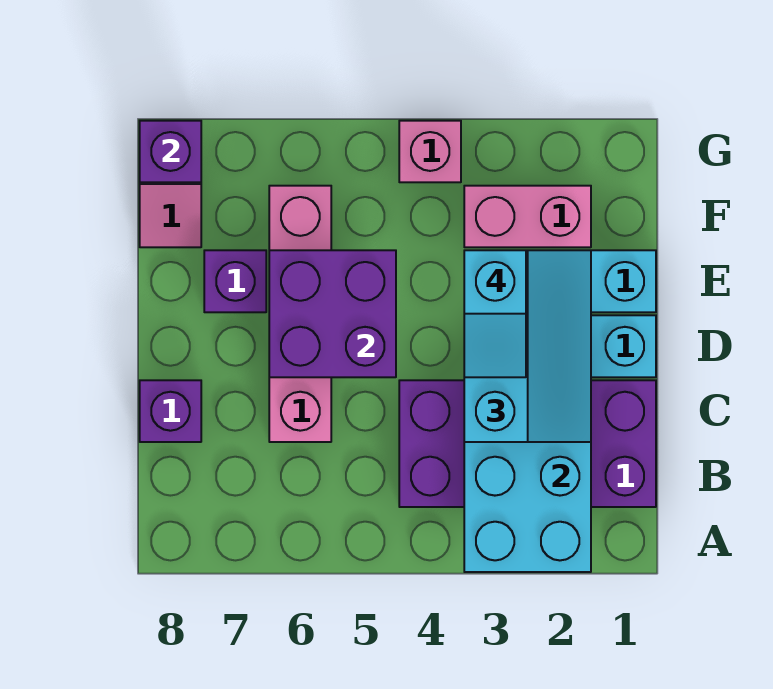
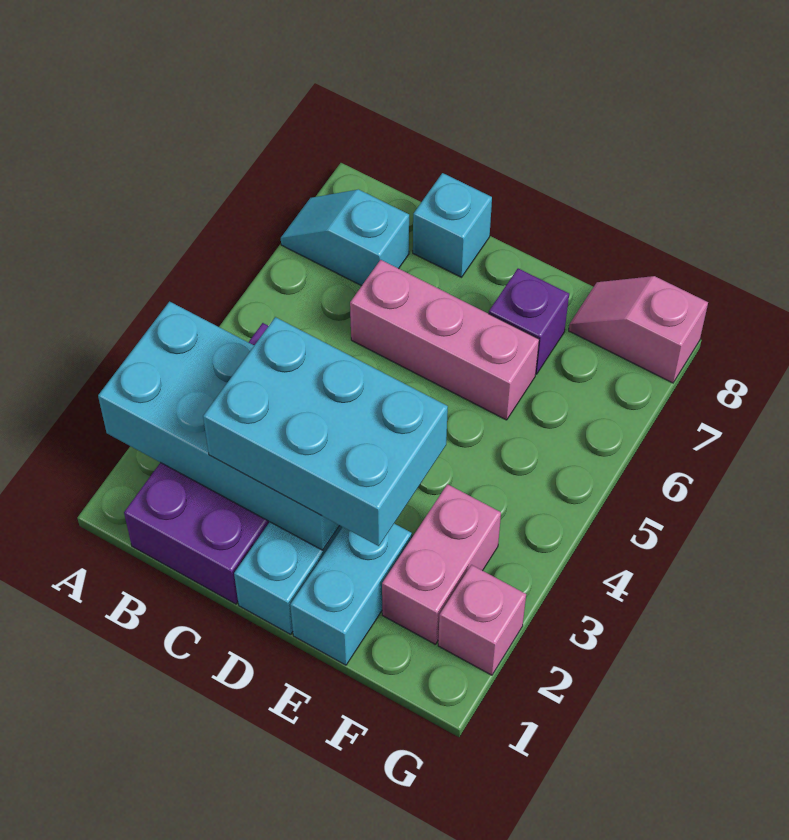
cyan slope C2:E3 level 3 top 3 -> cyan brick C2:E3 level 3
pink brick C6:F6 level 1 -> pink brick C6:E6 level 1
purple brick C8 level 1 -> cyan brick C8 level 1
cyan slope D3:E3 level 4 top E -> cyan slope A7:B7 level 1 top B
purple brick D5:E6 level 2 -> none
pink brick G4 level 1 -> pink brick G2 level 1
purple brick G8 level 2 -> none

